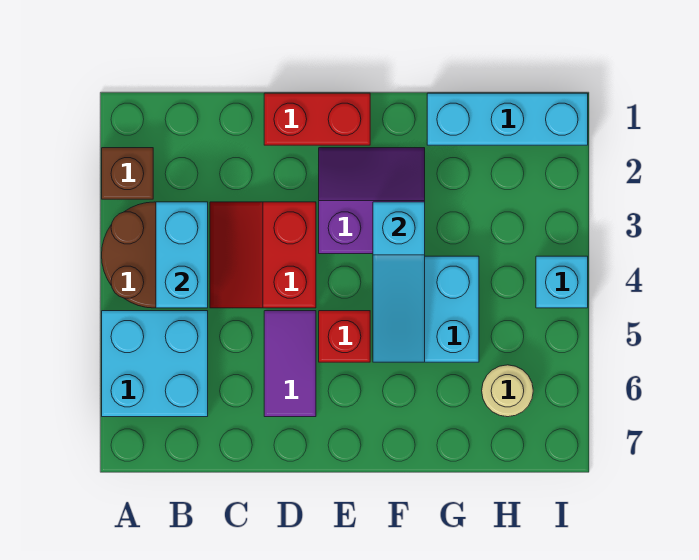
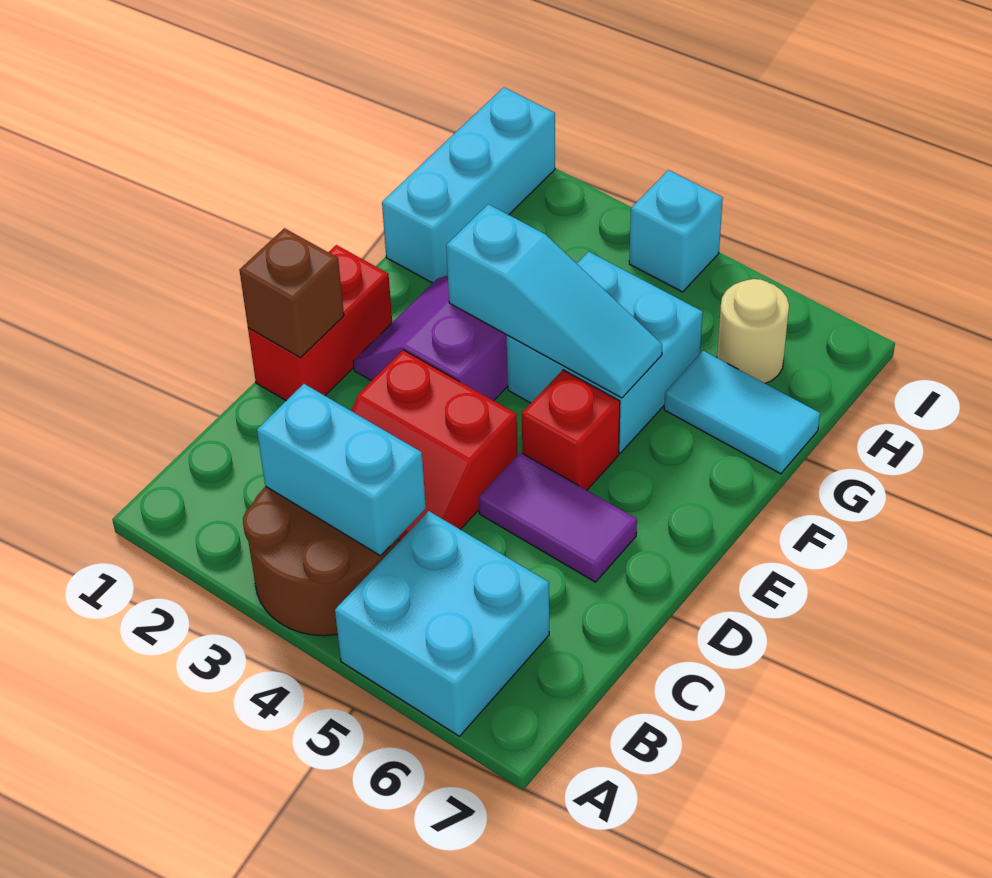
brown brick A2 level 1 -> brown brick D1 level 2
none -> cyan tile G6:G7 level 1

